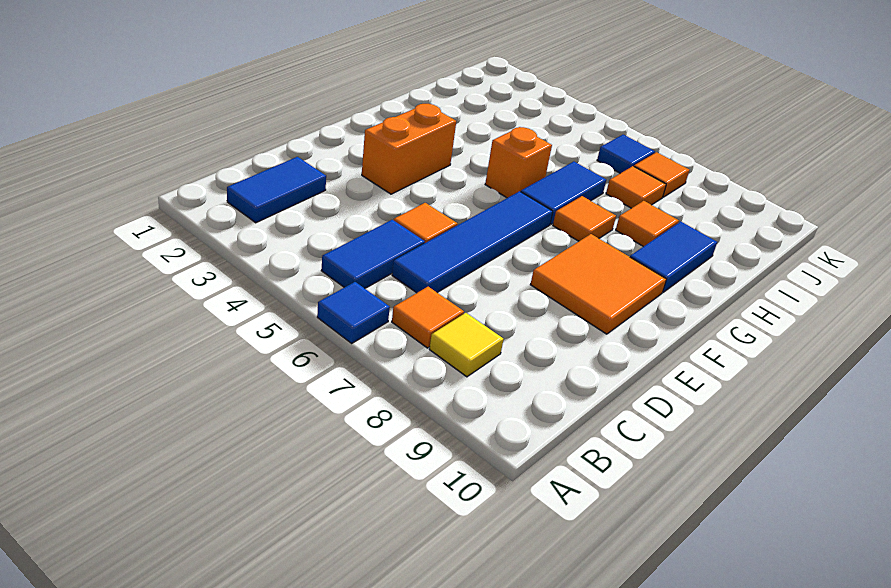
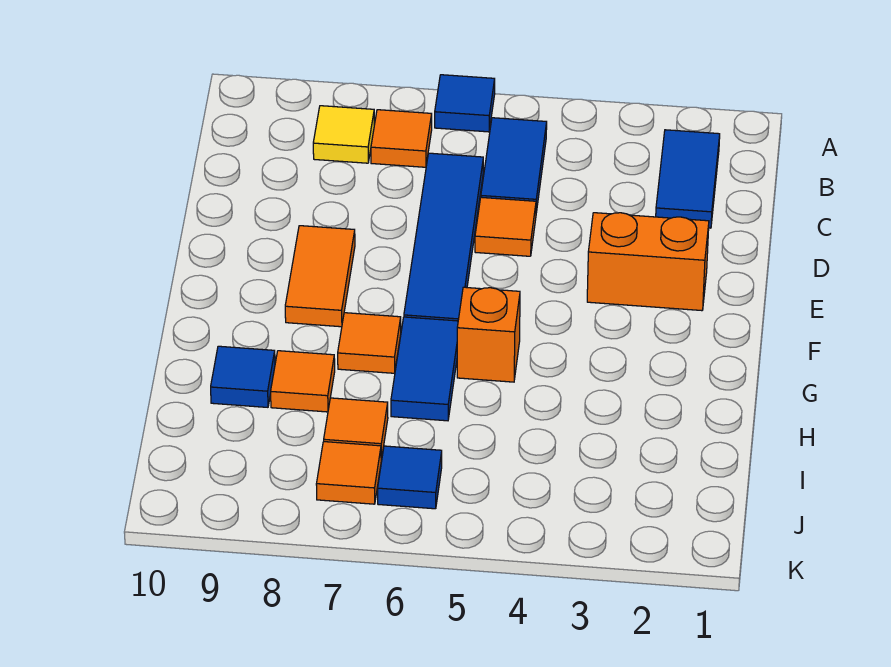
orange brick E3:F3 level 1 -> orange brick E2:E3 level 1
orange tile E8:F9 level 1 -> orange tile E8:F8 level 1
blue tile G9:H9 level 1 -> blue tile H9 level 1

